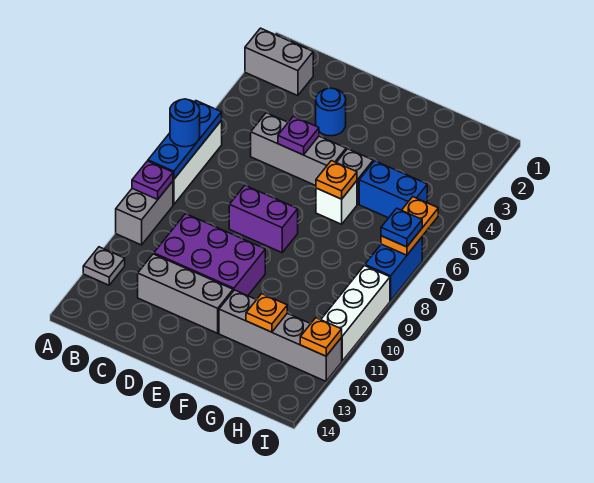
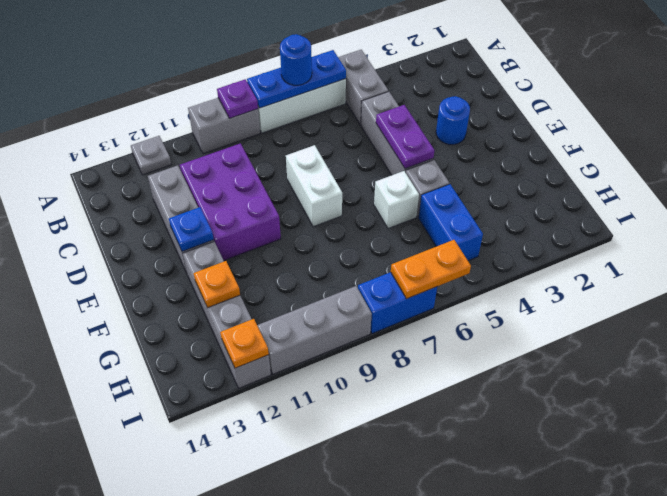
grey brick A2:B2 level 1 -> grey brick A5:B5 level 1
purple plate D5 level 2 -> purple plate D5:E5 level 2
purple brick D8:E8 level 1 -> white brick D8:E8 level 1
orange plate F6 level 2 -> none
blue plate I7 level 3 -> blue plate E12 level 2
white brick I9:I11 level 1 -> grey brick I9:I11 level 1

